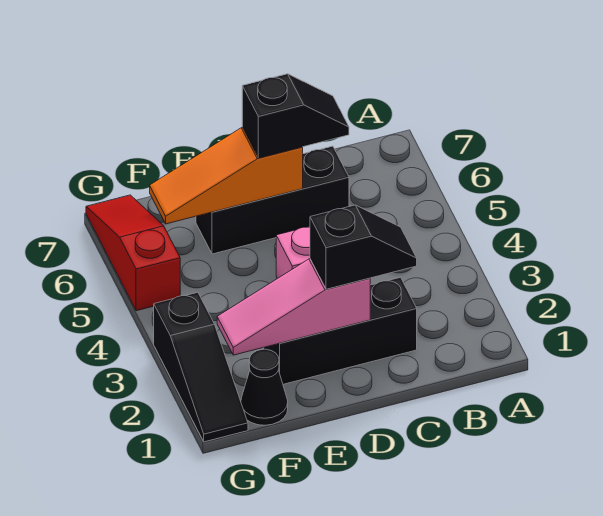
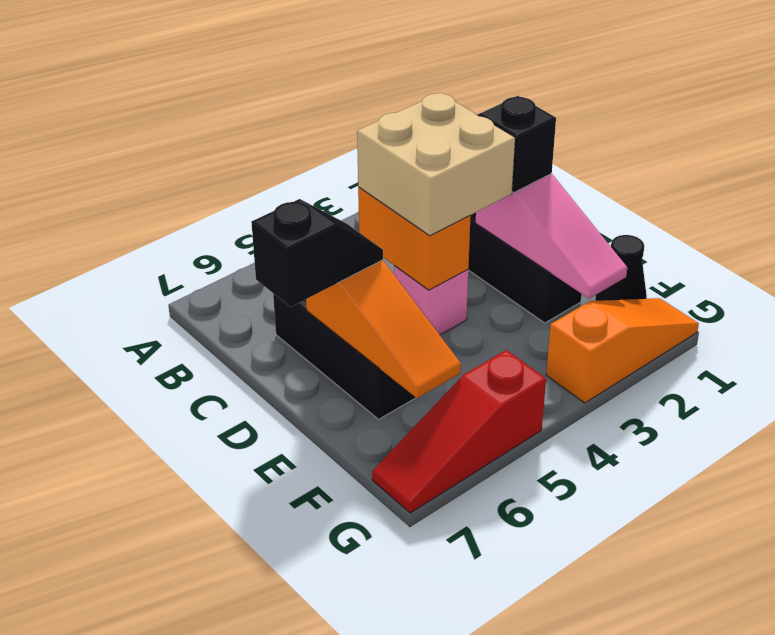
none -> tan brick C3:D4 level 3
none -> orange brick C4:D4 level 2
black slope C6:D6 level 3 top D -> black slope D6:D7 level 3 top 7
black slope G1:G3 level 1 top 3 -> orange slope G1:G3 level 1 top 3

